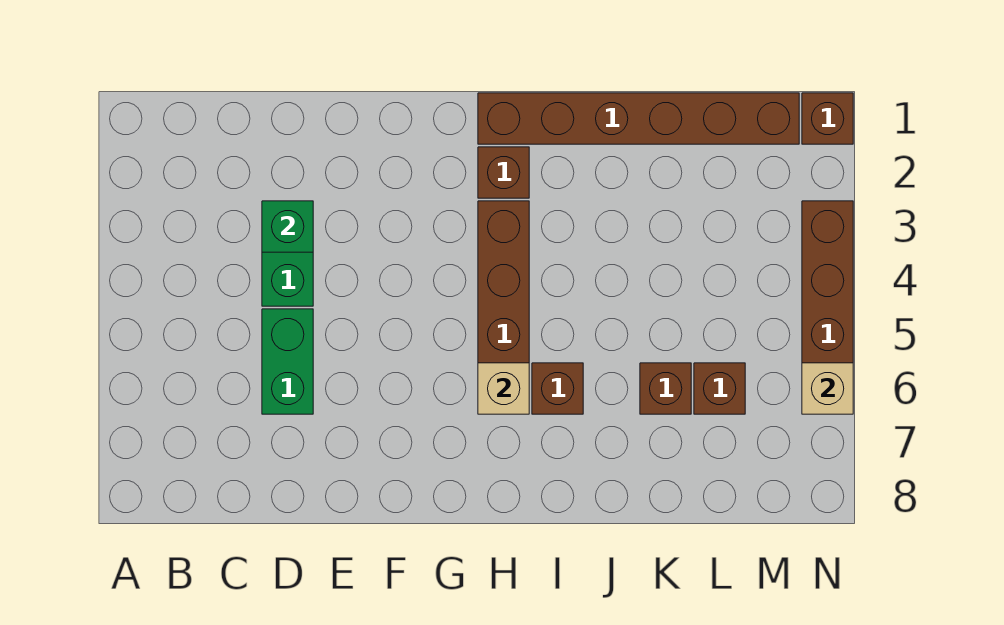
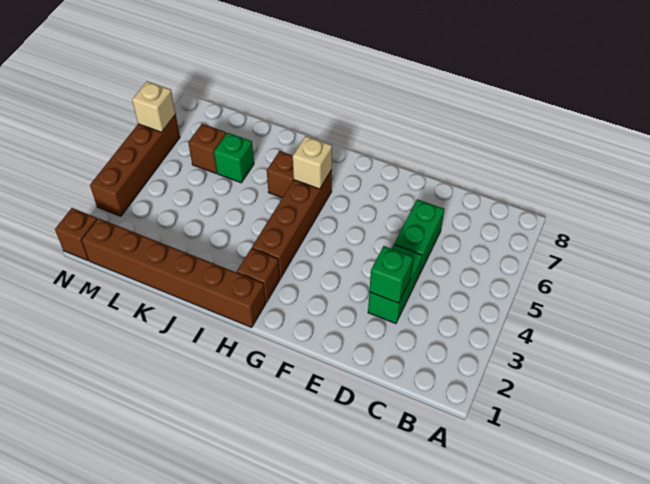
brown brick K6 level 1 -> green brick K6 level 1

